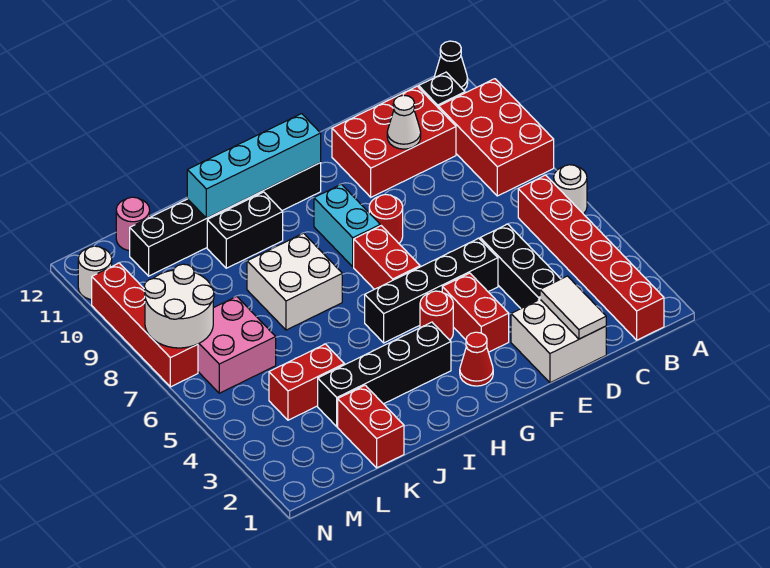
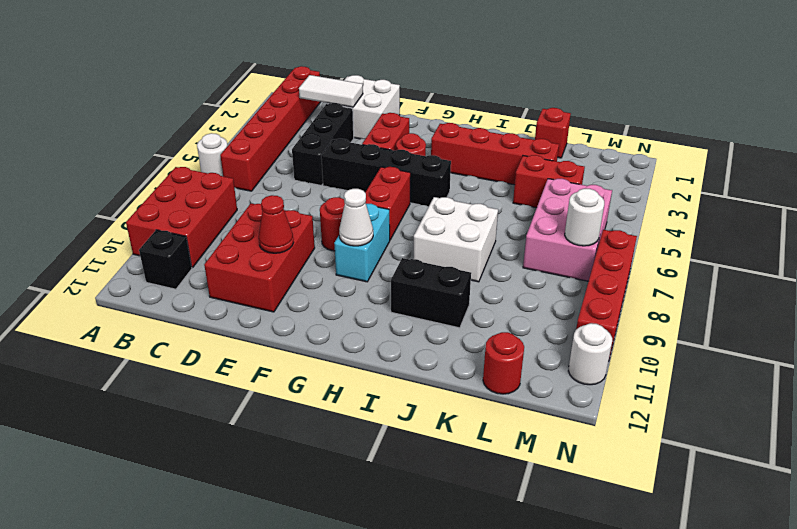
black cone A12 level 1 -> none
red brick C10:E11 level 1 -> red brick D9:E11 level 1
white tile D1:D2 level 2 -> white tile C2:D2 level 2
white cone D10 level 2 -> white cone G9 level 2
red cone G2 level 1 -> red cone E10 level 2
black brick G11:L11 level 1 -> none
cyan brick G11:J11 level 2 -> none
black brick H3:K3 level 1 -> red brick H3:K3 level 1
red brick K1:K2 level 1 -> red brick K1 level 1
pink brick L6:M7 level 1 -> pink brick L5:M7 level 1
pink round brick L12 level 1 -> red round brick L12 level 1
white round brick M7:N8 level 2 -> white round brick M7 level 2

